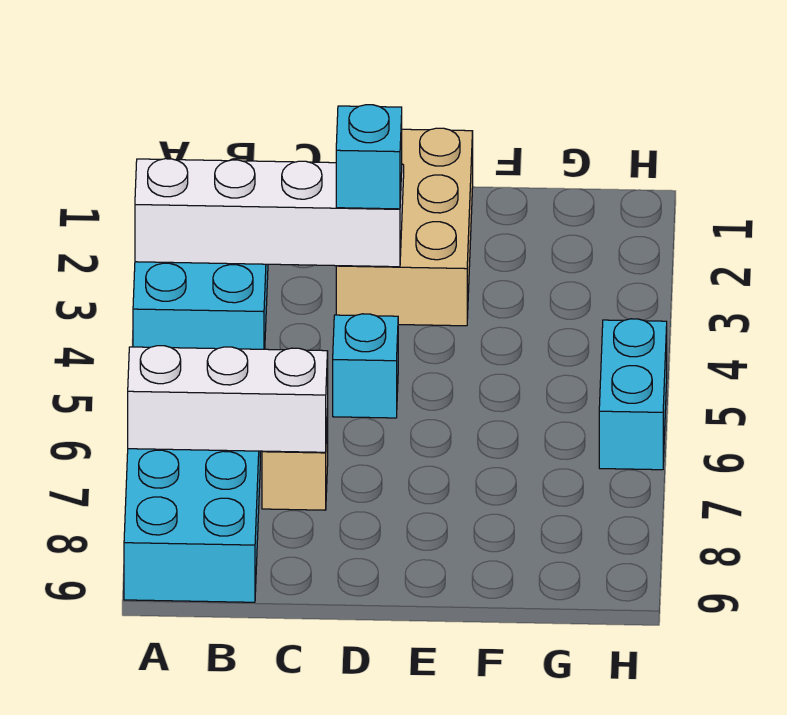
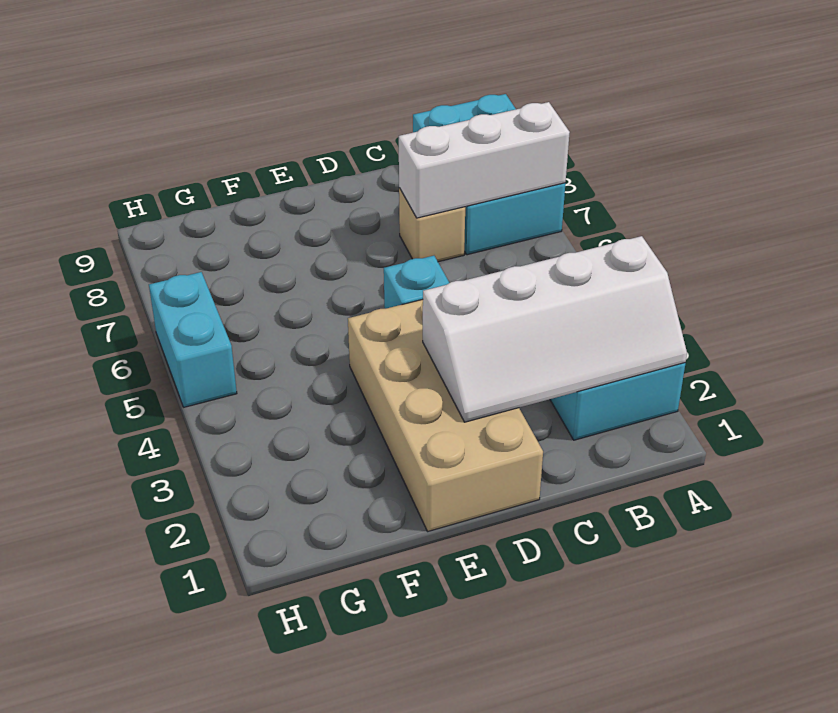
tan brick D1:E3 level 1 -> tan brick D1:E4 level 1
cyan brick D3 level 3 -> none

